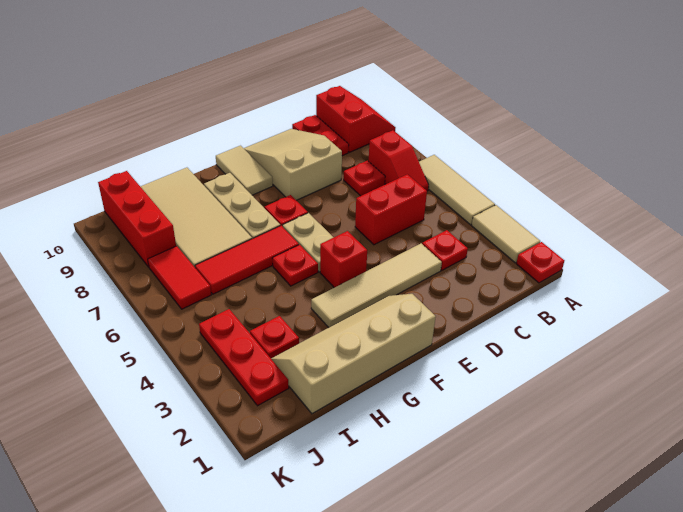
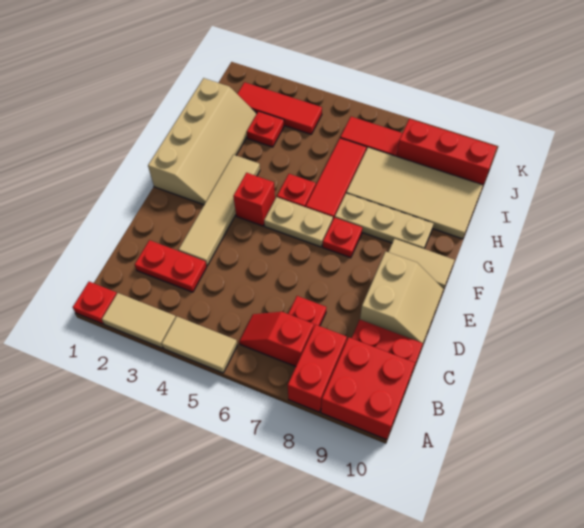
tan tile A4:A6 level 1 -> tan tile A4:A5 level 1
red slope A9:B10 level 1 top B -> red brick A9:B10 level 1
red plate C3 level 1 -> red plate C2:C3 level 1
red brick C5:D5 level 1 -> red brick A8:B8 level 1
tan slope D8:E10 level 1 top 8 -> tan slope D9:E10 level 1 top 9
red plate J2:J4 level 1 -> red tile J2:J4 level 1

